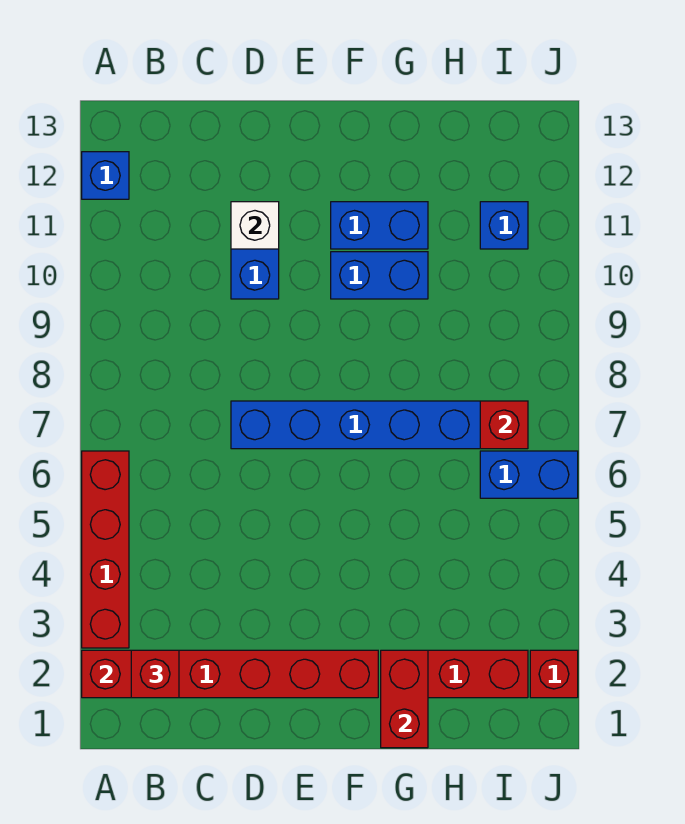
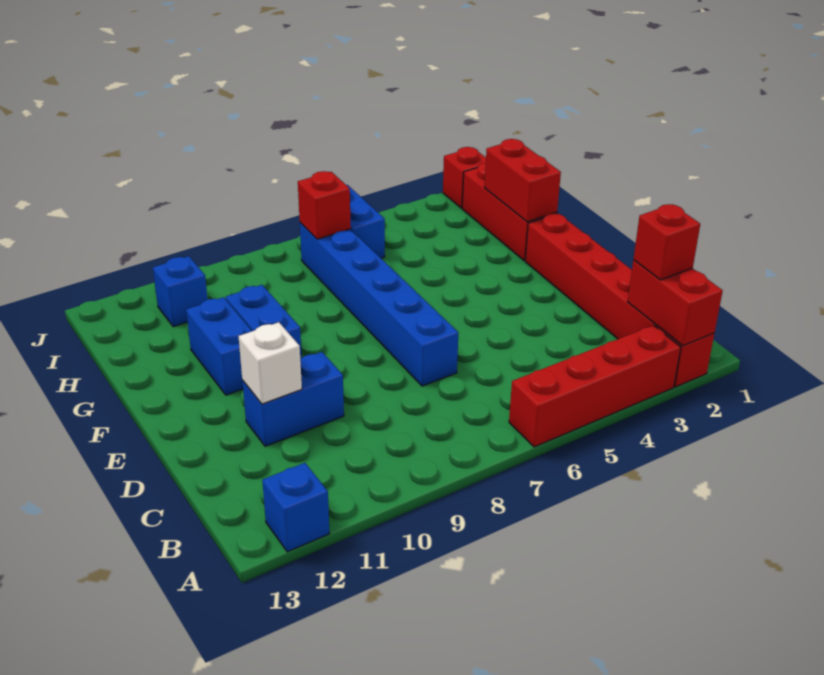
red brick G1:G2 level 2 -> red brick G2:H2 level 2

